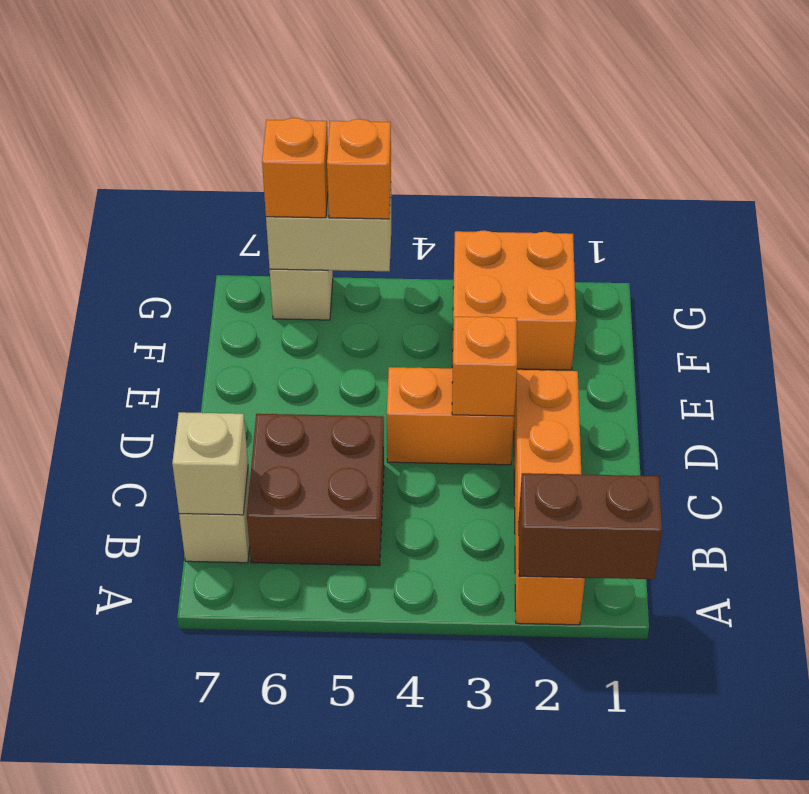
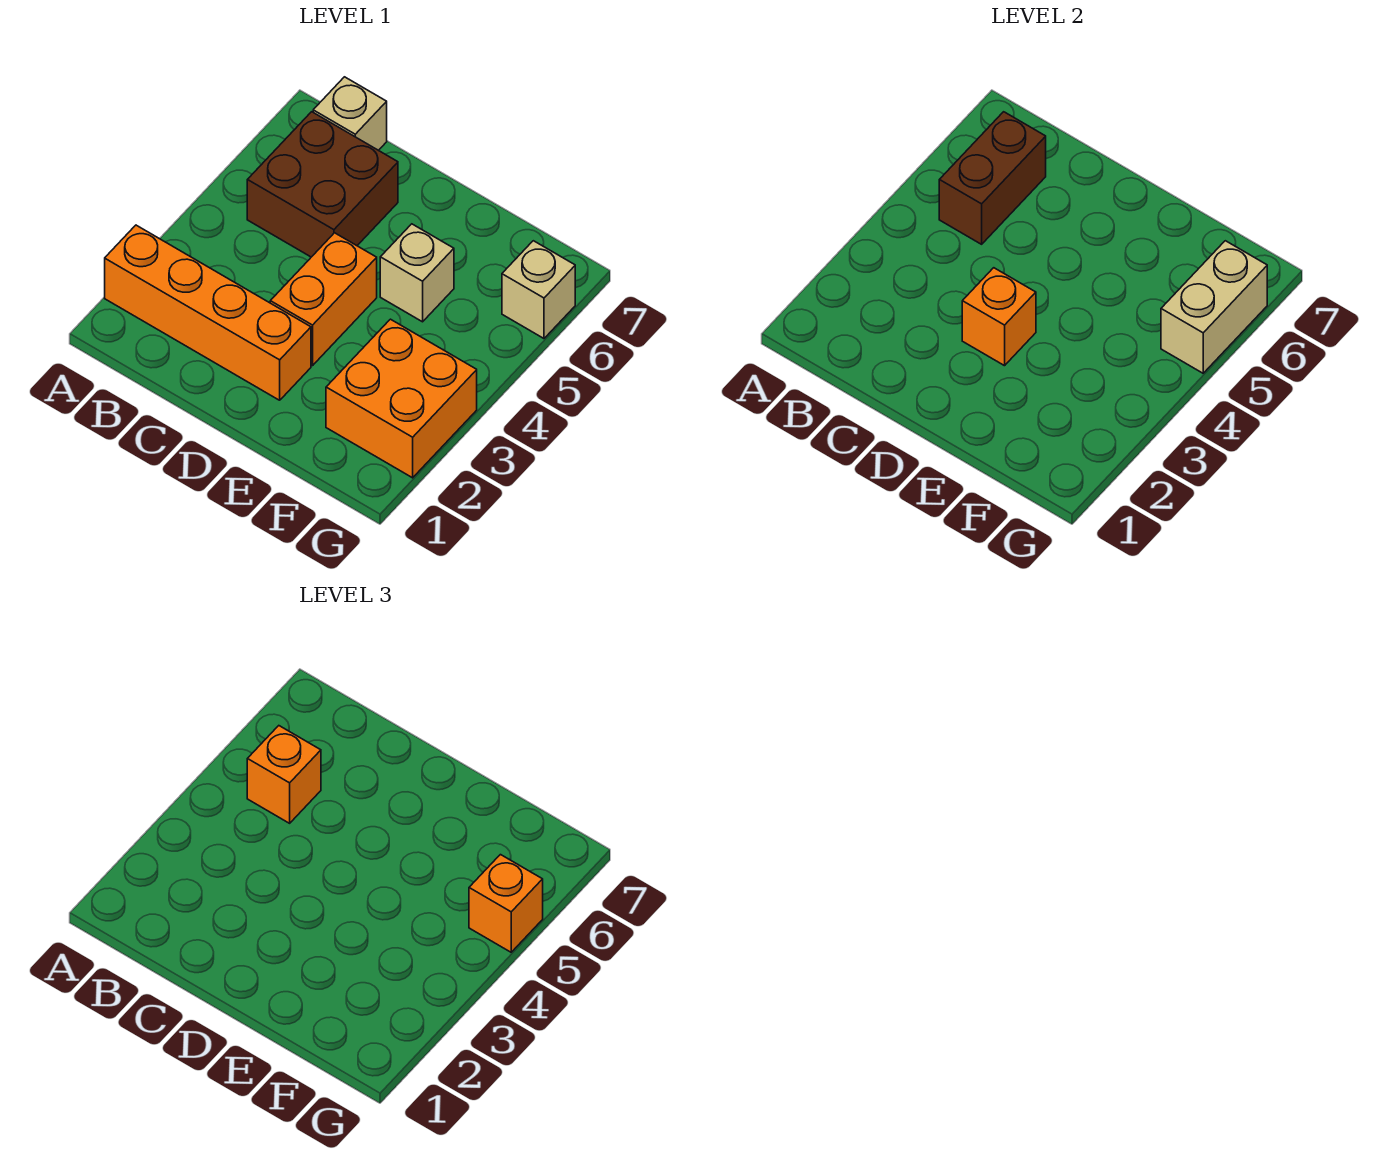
brown brick A1:A2 level 2 -> brown brick B5:B6 level 2
tan brick B7 level 2 -> tan brick E5 level 1
orange brick G6 level 3 -> orange brick B5 level 3

